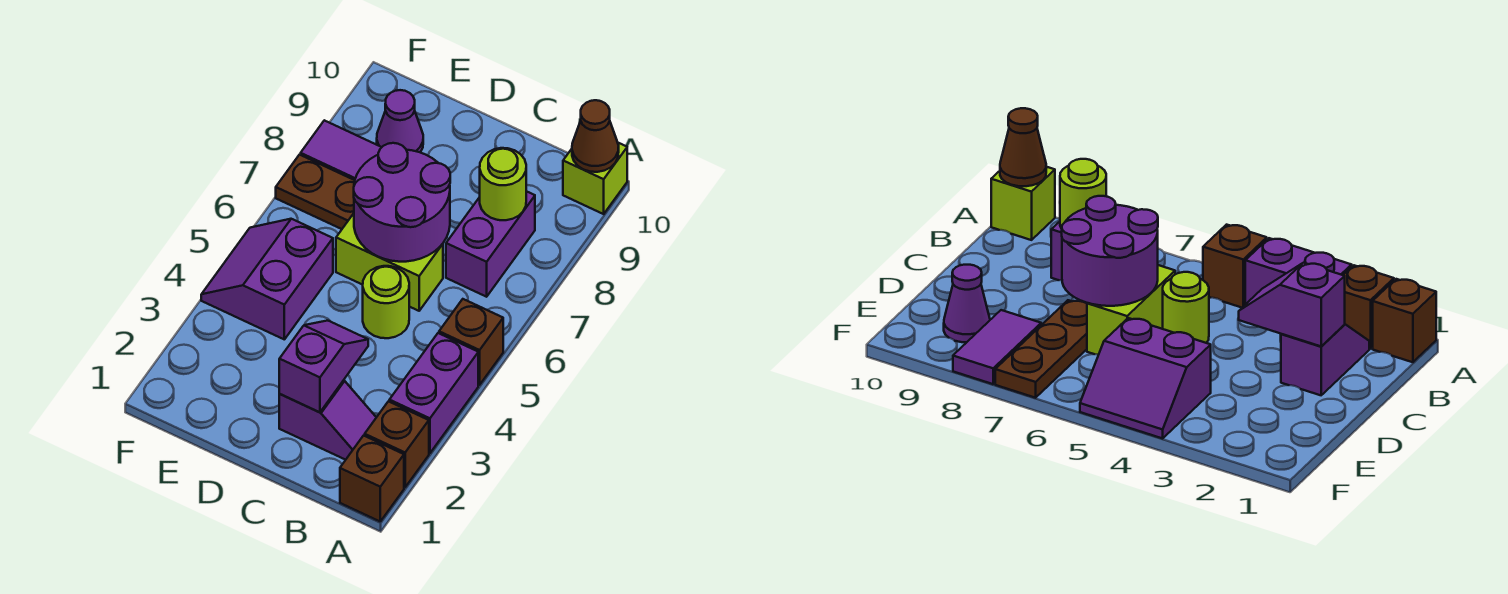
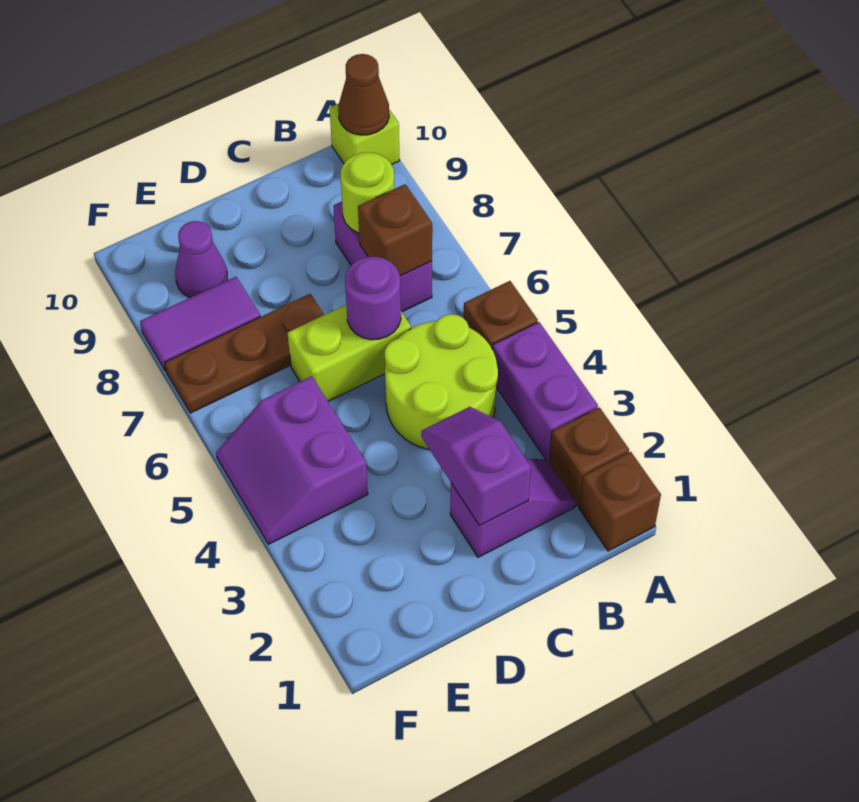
none -> brown brick B7 level 2
lime round brick C5 level 1 -> lime round brick B4:C5 level 1
purple round brick C6:D7 level 2 -> purple round brick C6 level 2

